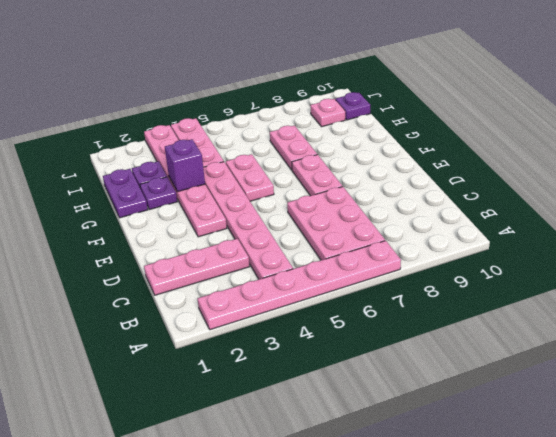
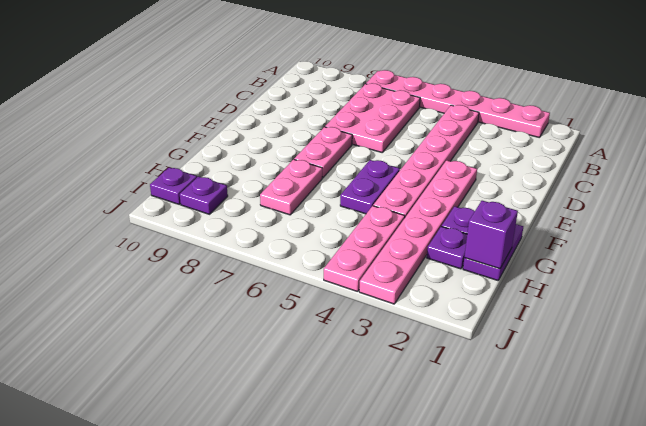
pink plate C1:C3 level 1 -> none
pink plate F5:G5 level 1 -> purple plate F5:G5 level 1
purple brick G3 level 2 -> purple brick H1 level 2
pink plate I9 level 1 -> purple plate I9 level 1

